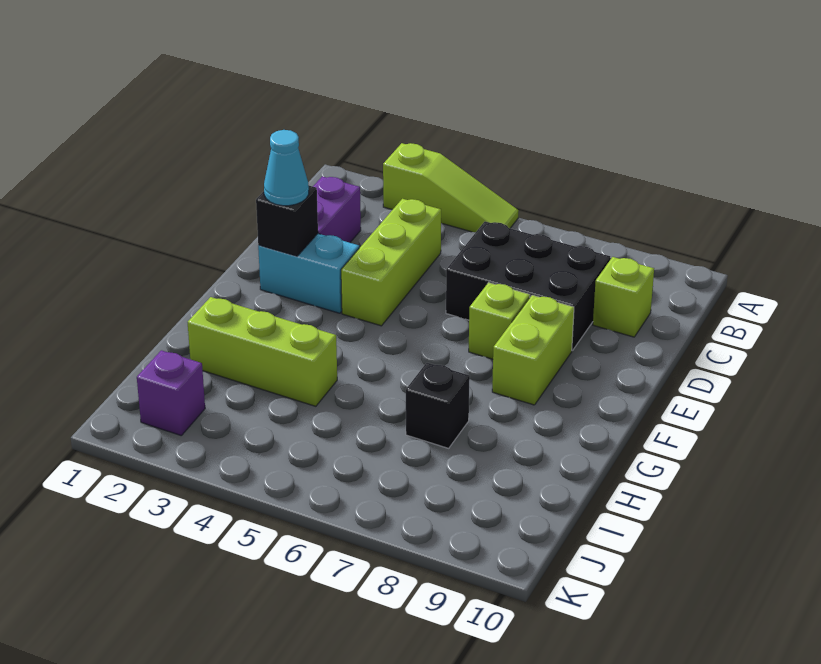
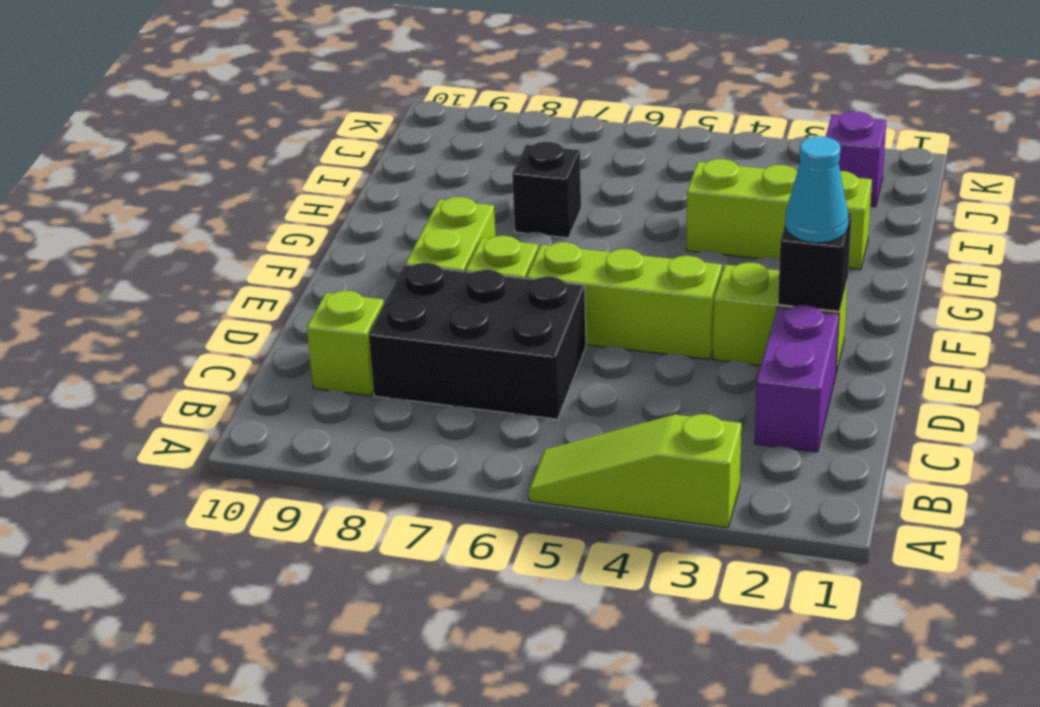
lime brick C4:E4 level 1 -> lime brick E4:E6 level 1
cyan brick E2:E3 level 1 -> lime brick E2:E3 level 1

